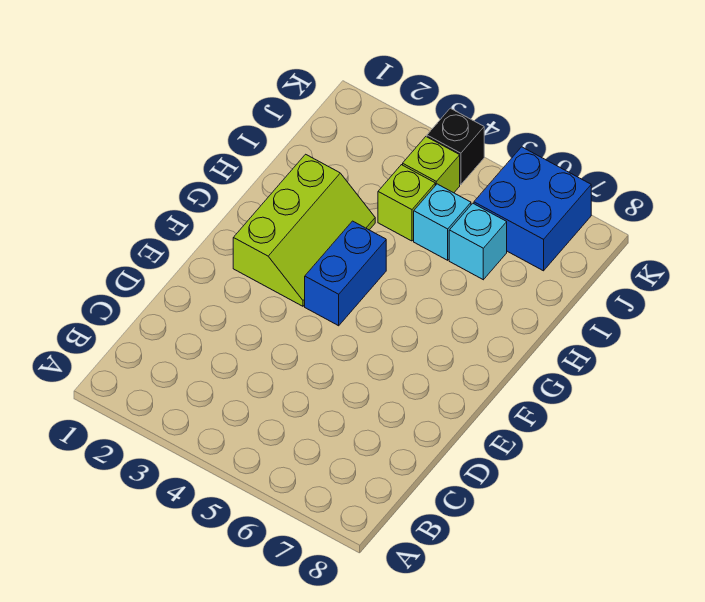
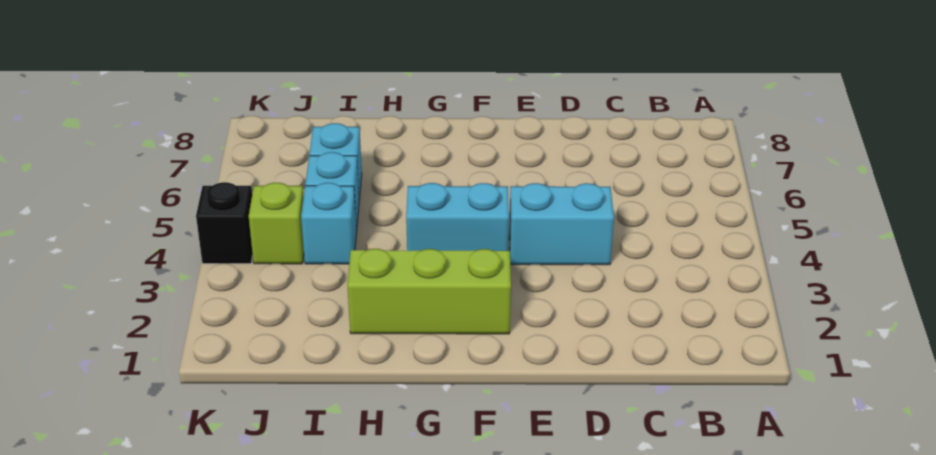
none -> cyan brick D4:E4 level 1
blue brick F4:G4 level 1 -> cyan brick F4:G4 level 1
lime brick I4 level 1 -> cyan brick I4 level 1
blue brick J6:K7 level 1 -> none

